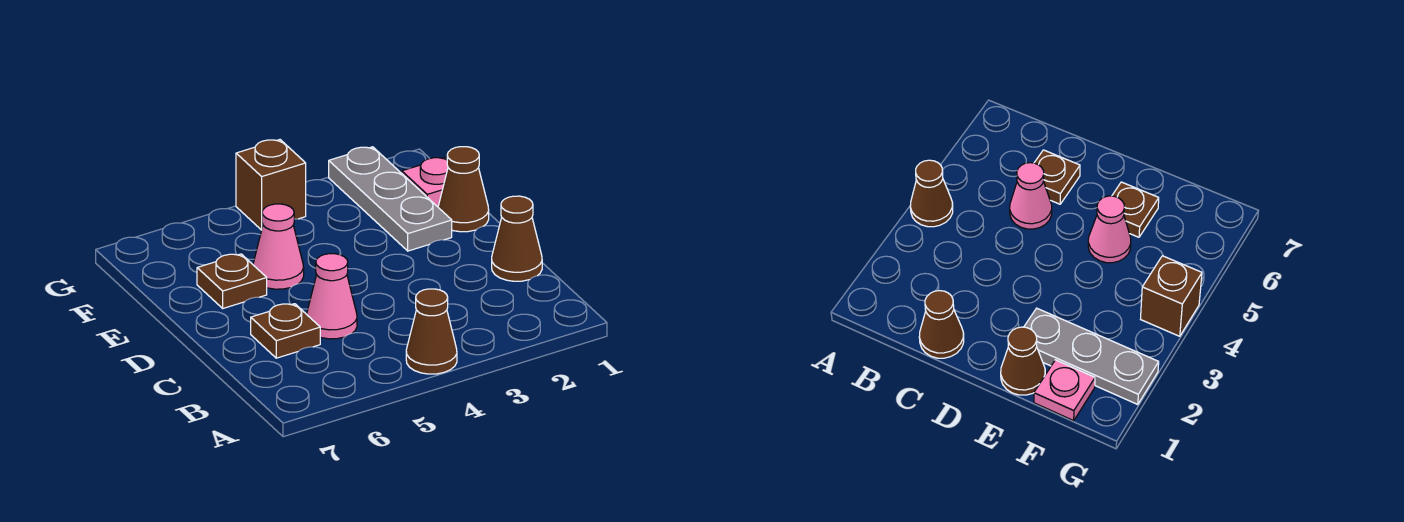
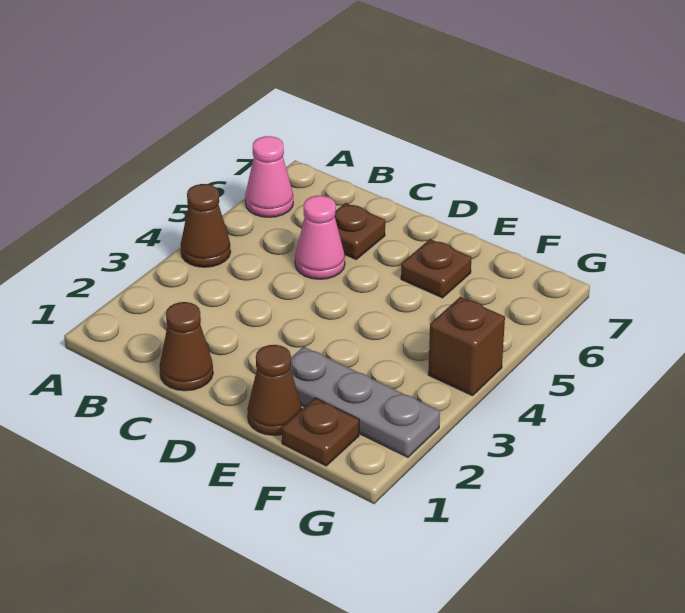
pink cone E5 level 1 -> pink cone A6 level 1
pink plate F1 level 1 -> brown plate F1 level 1

